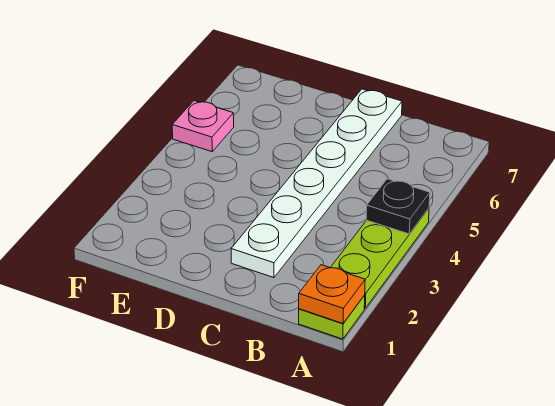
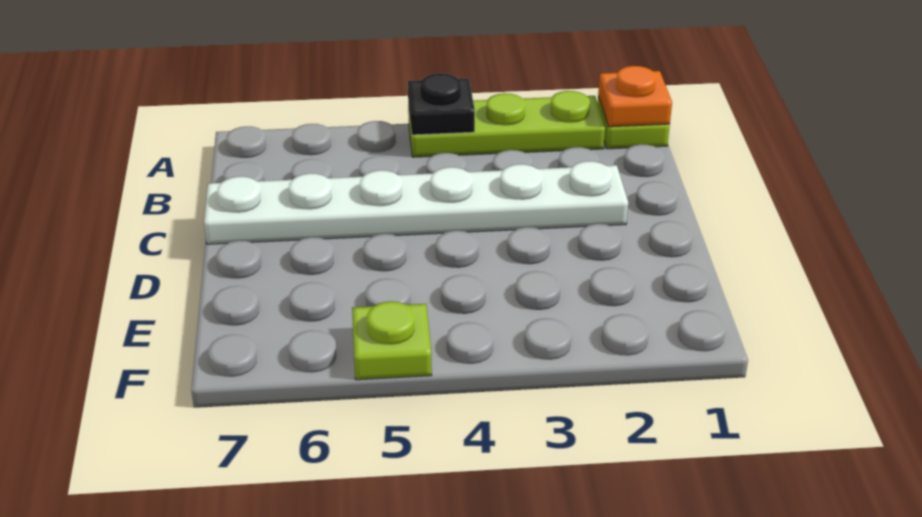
pink plate F5 level 1 -> lime plate F5 level 1

